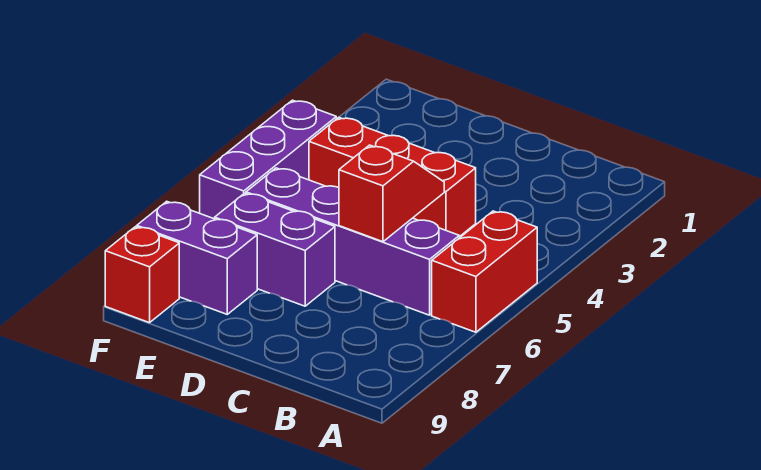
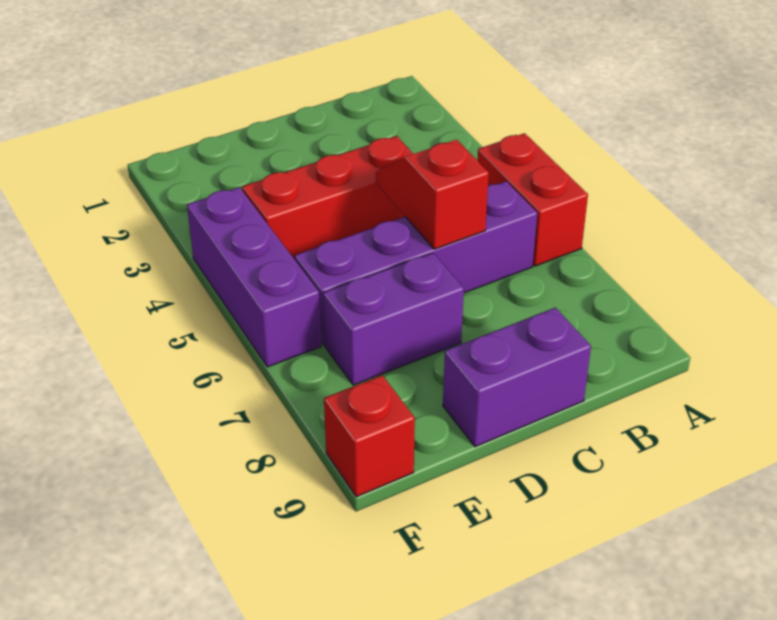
purple brick E8:F8 level 1 -> purple brick C9:D9 level 1

